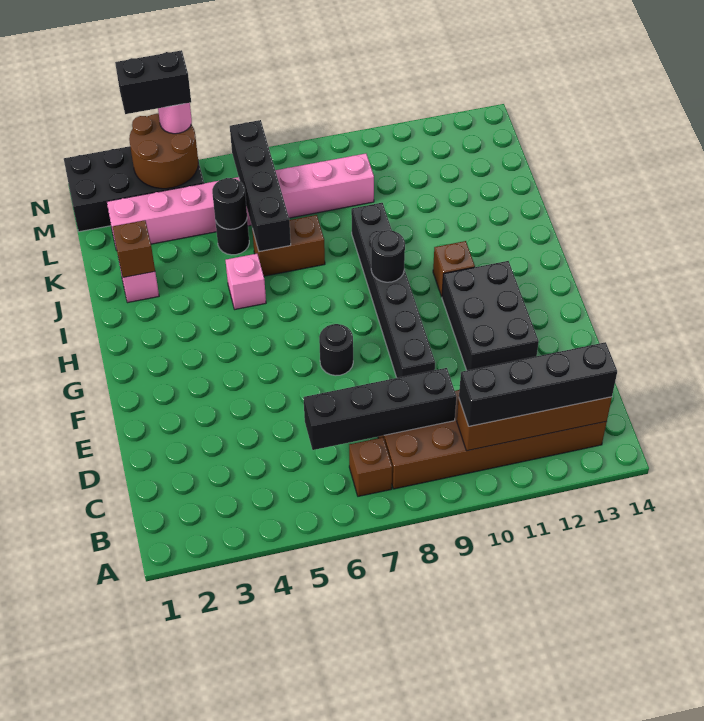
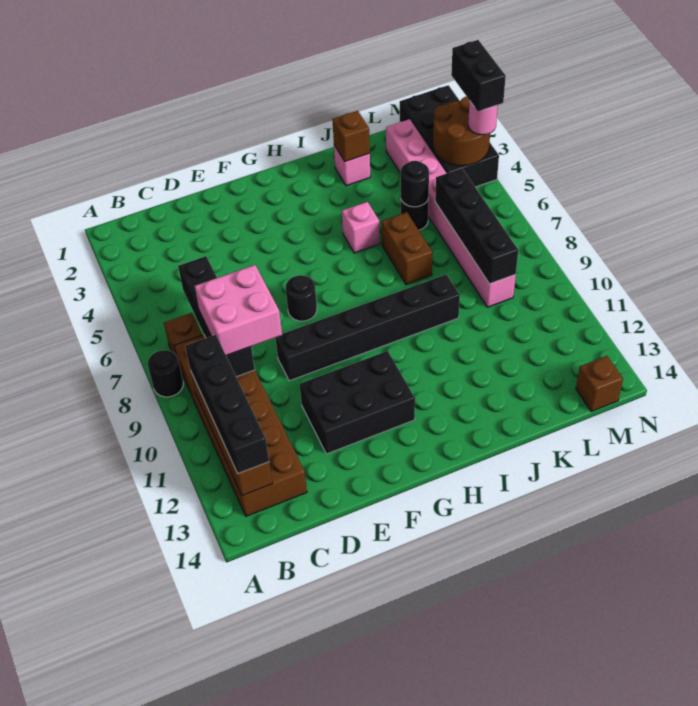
none -> pink brick C8:D9 level 3
black round brick H9 level 2 -> black round brick A8 level 1
brown brick H11 level 1 -> brown brick M14 level 1
black brick J6:M6 level 2 -> black brick L6:L9 level 2

